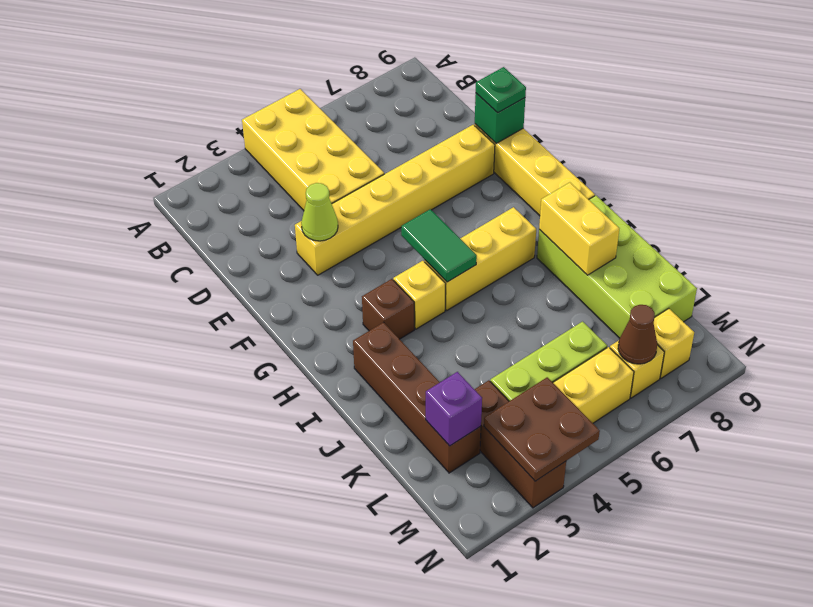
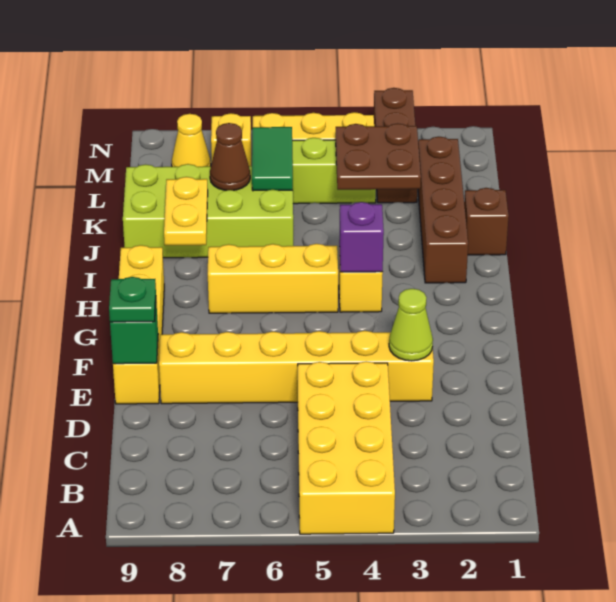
green tile G5:H5 level 2 -> green tile K6:L6 level 2
brown brick H3 level 1 -> brown brick J1 level 1
lime brick I8:L9 level 1 -> lime brick J6:K9 level 1
yellow brick I8:J8 level 2 -> yellow plate I8:J8 level 2
purple brick L2 level 2 -> purple brick H4 level 2
brown plate M3:N4 level 2 -> brown plate K3:L4 level 2
brown cone M7 level 2 -> brown cone K7 level 2
yellow brick M8 level 1 -> yellow cone M8 level 1

